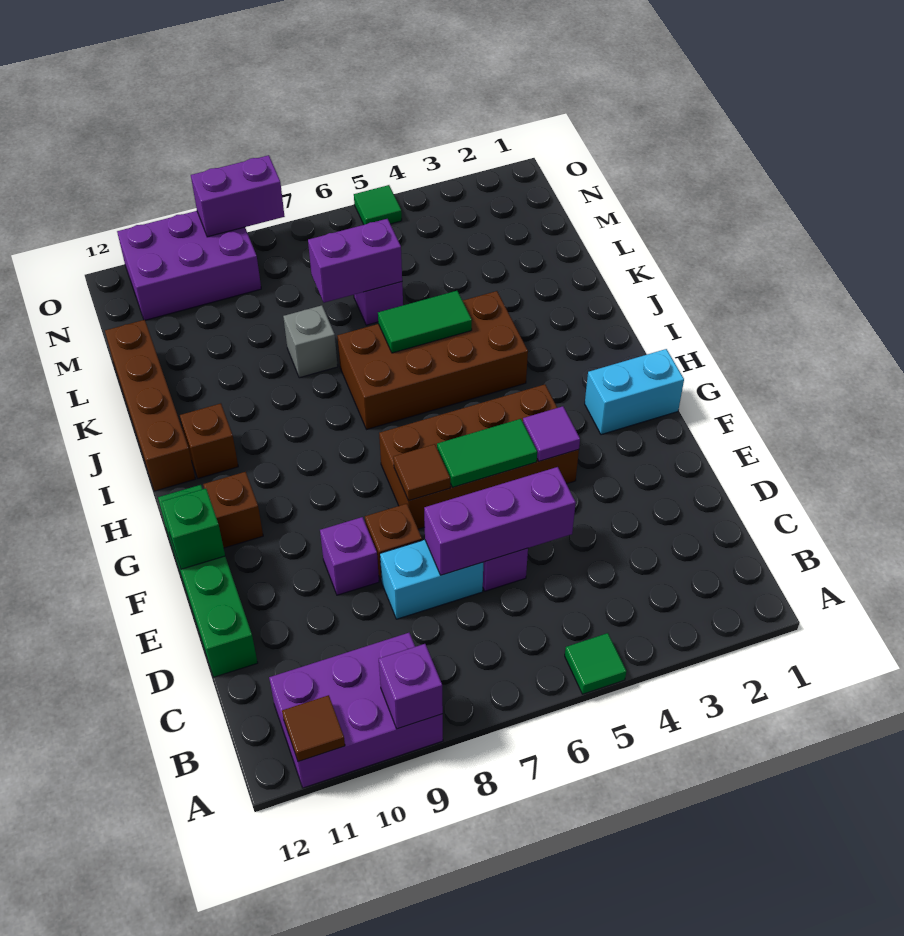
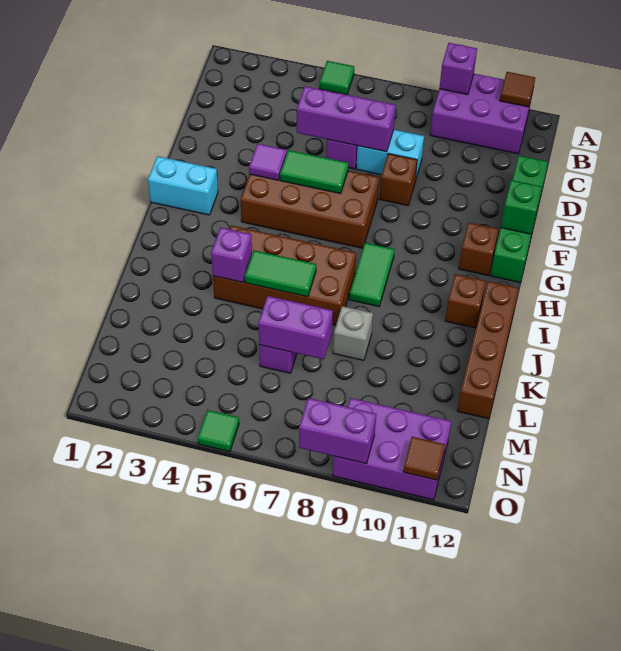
purple brick E9 level 1 -> purple brick J4 level 2
brown tile F7 level 2 -> brown tile O11 level 2
none -> green tile H8:I8 level 1

